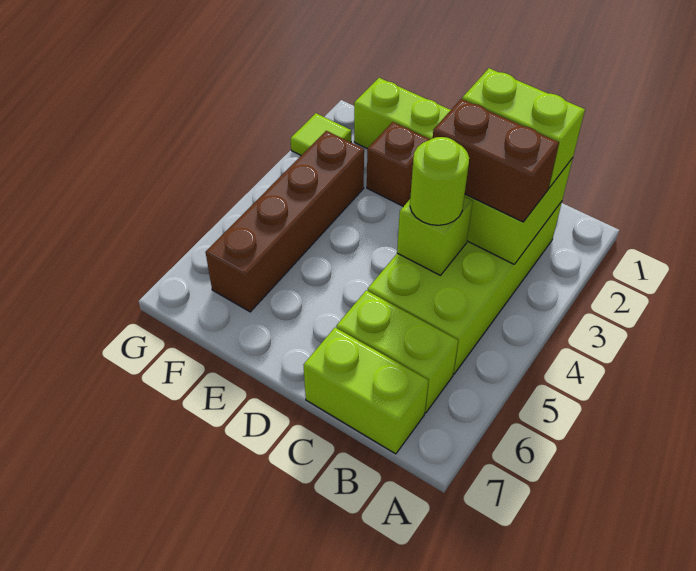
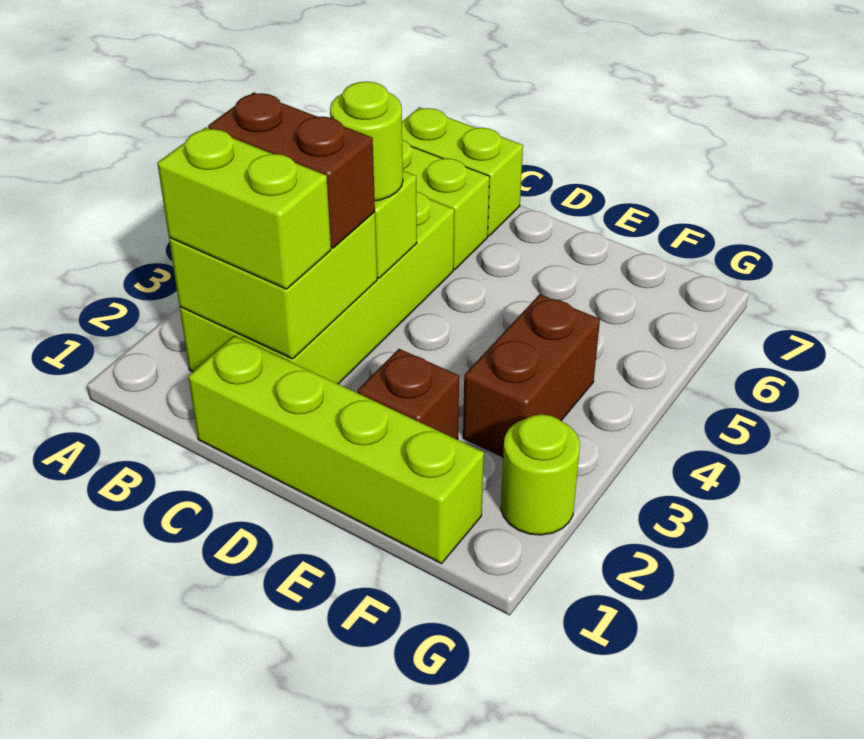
brown brick F3:F6 level 1 -> brown brick F3:F4 level 1
lime tile G2 level 1 -> lime round brick G2 level 1

